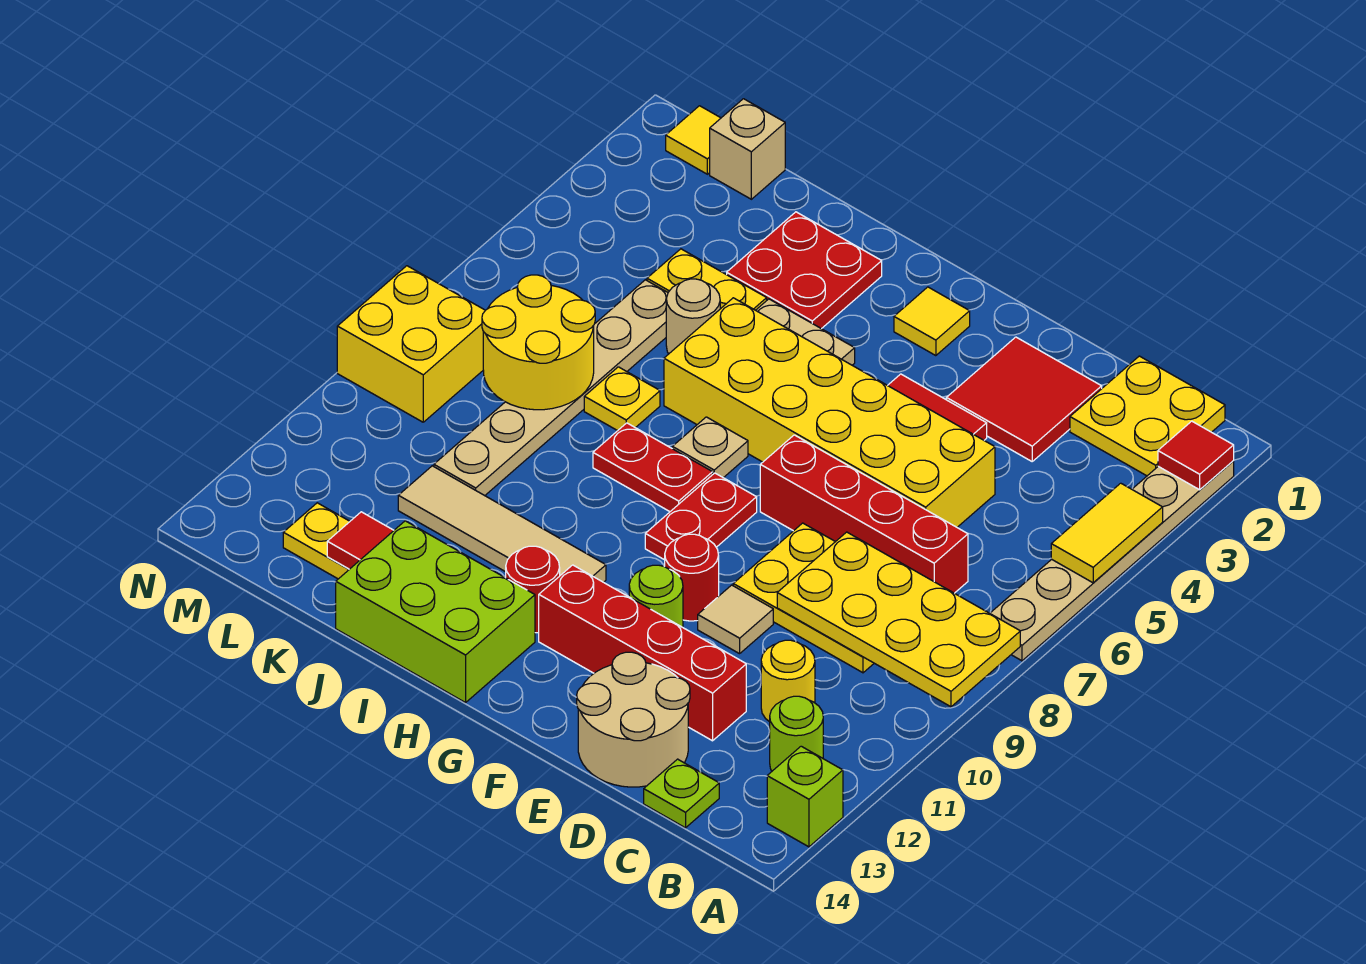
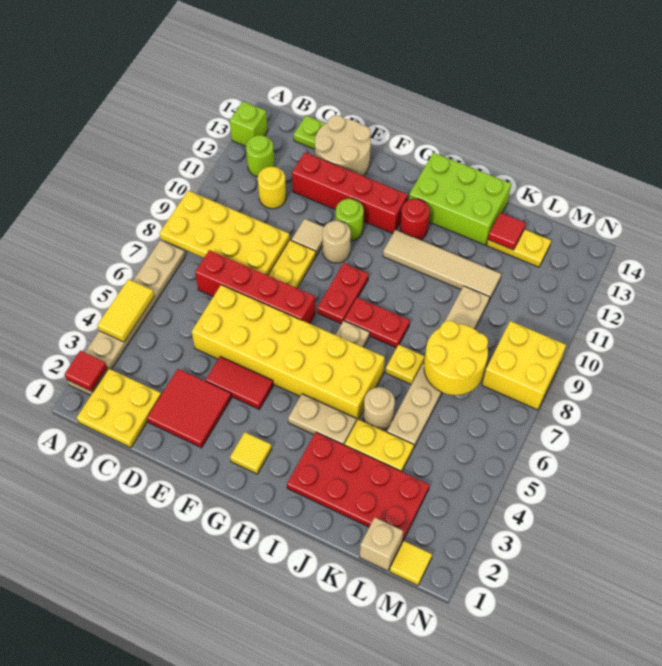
red round brick F10 level 1 -> tan round brick F10 level 1
red plate I2:J3 level 1 -> red plate I2:L3 level 1

